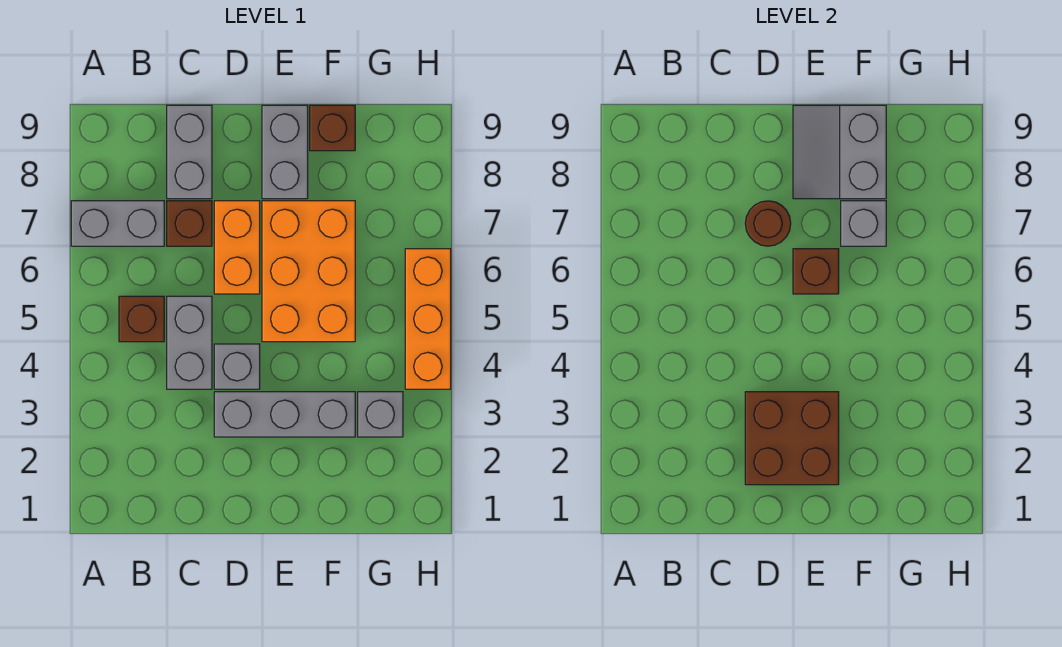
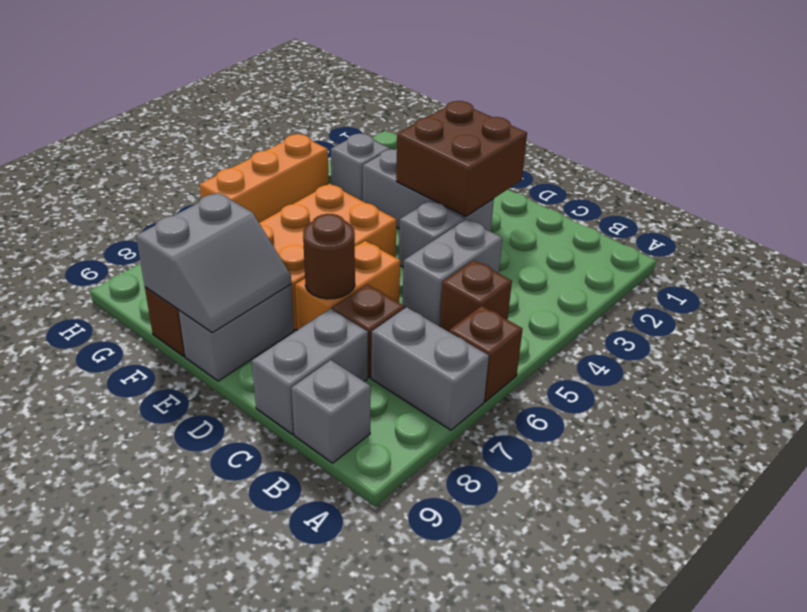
brown brick E6 level 2 -> brown brick A6 level 1
grey brick F7 level 2 -> grey brick B9 level 1

